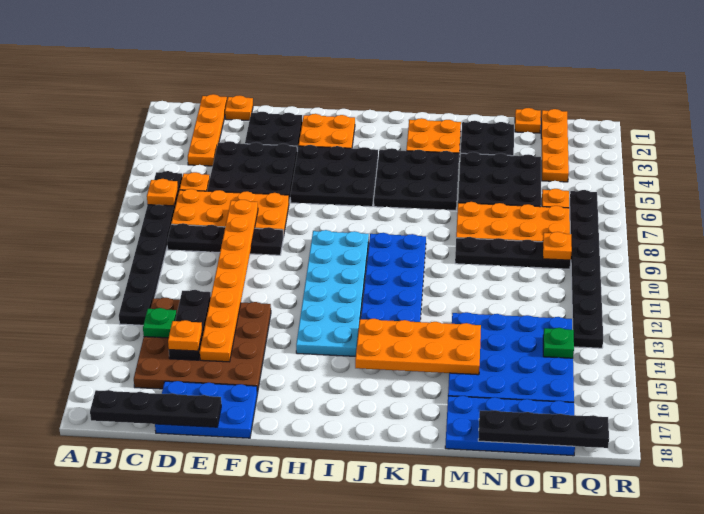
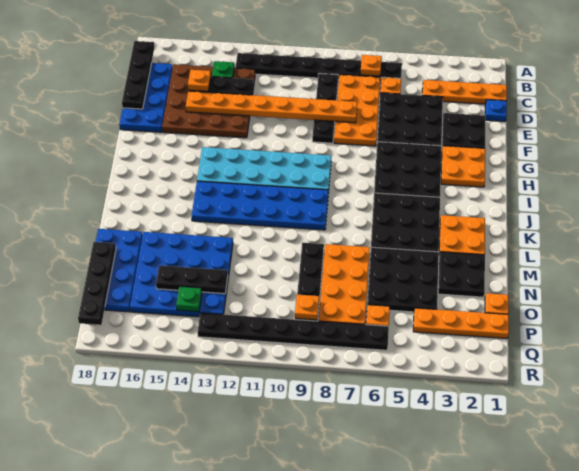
orange plate D1 level 1 -> blue plate D1 level 1
blue plate D17:F18 level 1 -> blue plate C17:F18 level 1
orange plate J14:M15 level 2 -> none
none -> black plate O13:O15 level 2

